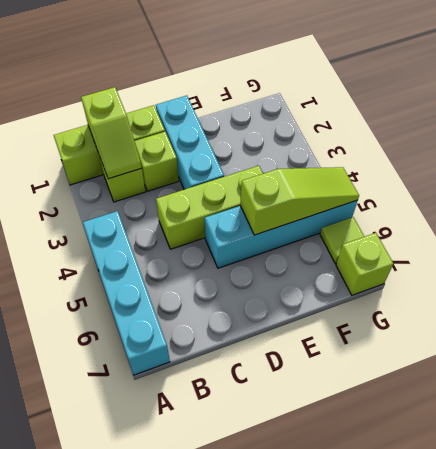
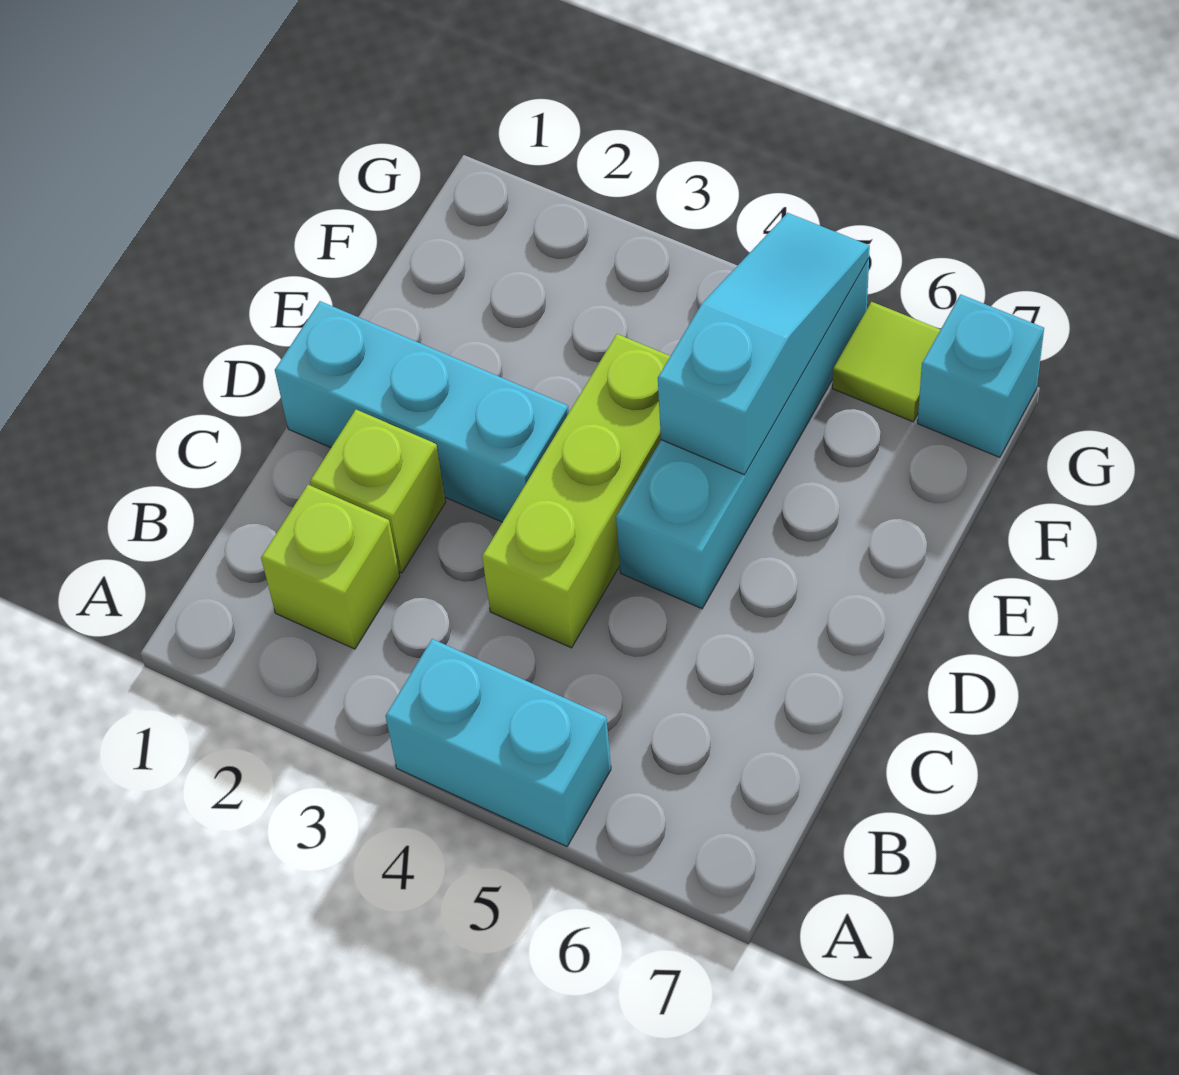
lime brick A1:C1 level 1 -> none
cyan brick A4:A7 level 1 -> cyan brick A4:A5 level 1
lime slope B1:B2 level 2 top 1 -> none
lime slope E5:G5 level 2 top E -> cyan slope E5:G5 level 2 top E
lime brick G7 level 1 -> cyan brick G7 level 1

